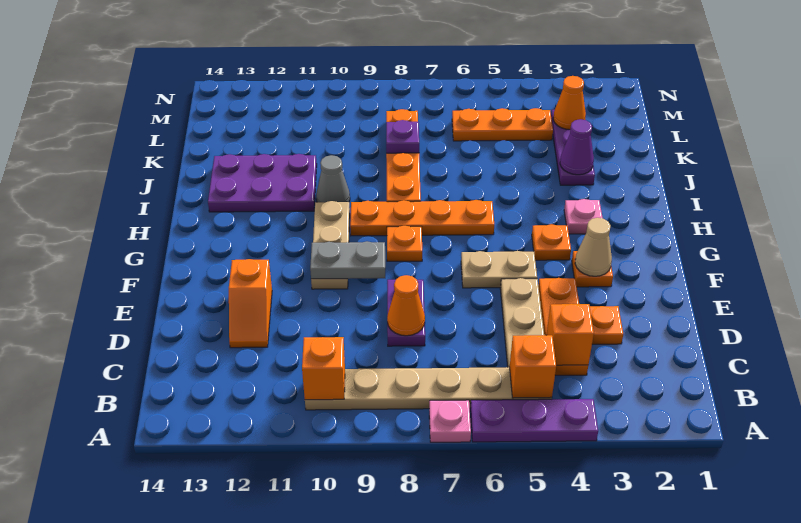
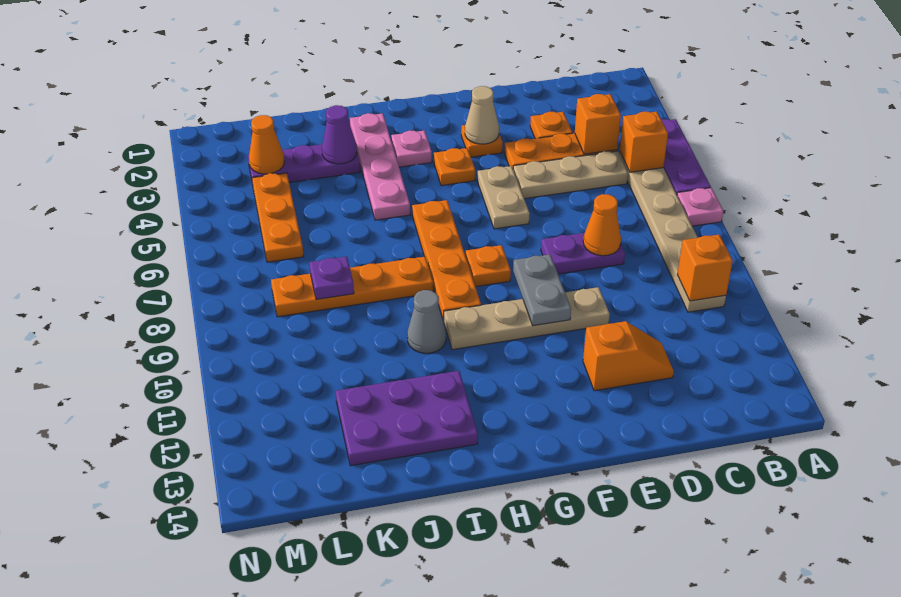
tan plate F10:H10 level 1 -> tan plate E10:H10 level 1
none -> pink plate I2:I5 level 1
purple plate I11:J13 level 1 -> purple plate I12:K13 level 1

